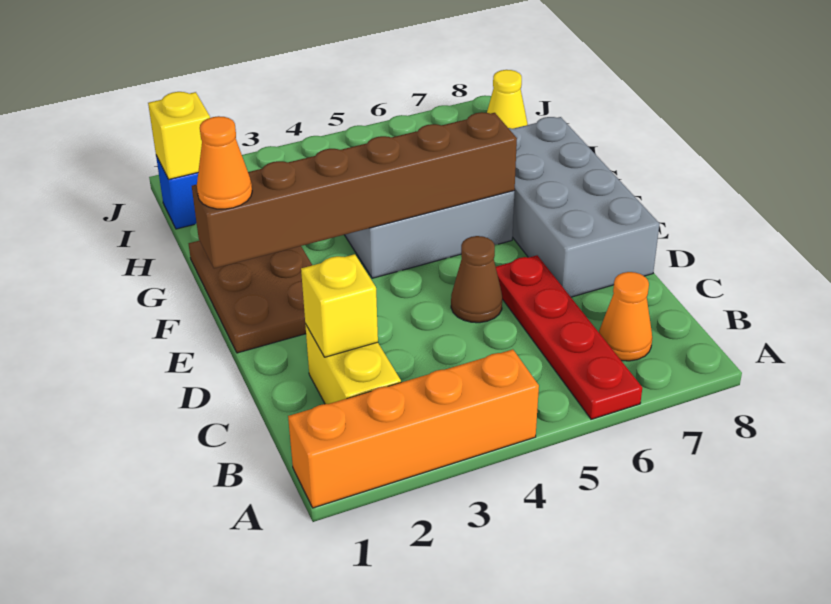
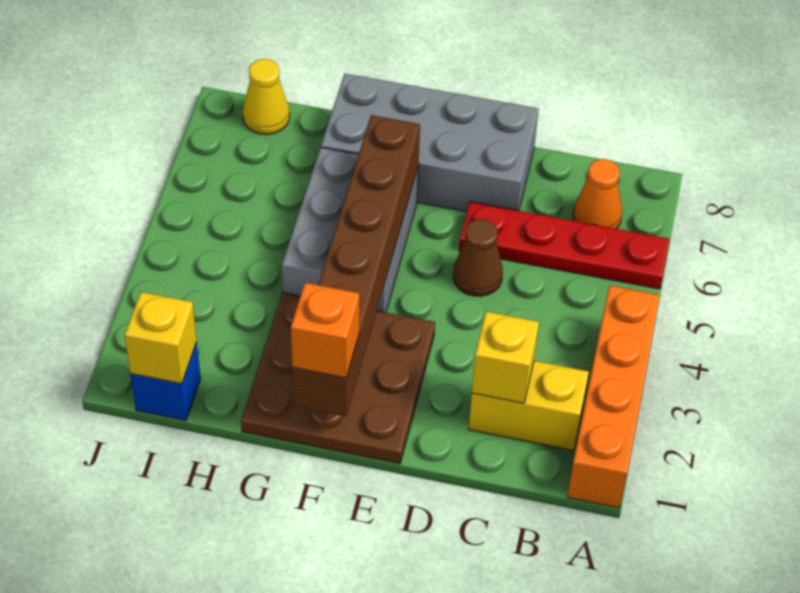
brown plate E1:G2 level 1 -> brown plate E1:G3 level 1
orange cone F1 level 3 -> orange brick F1 level 3

